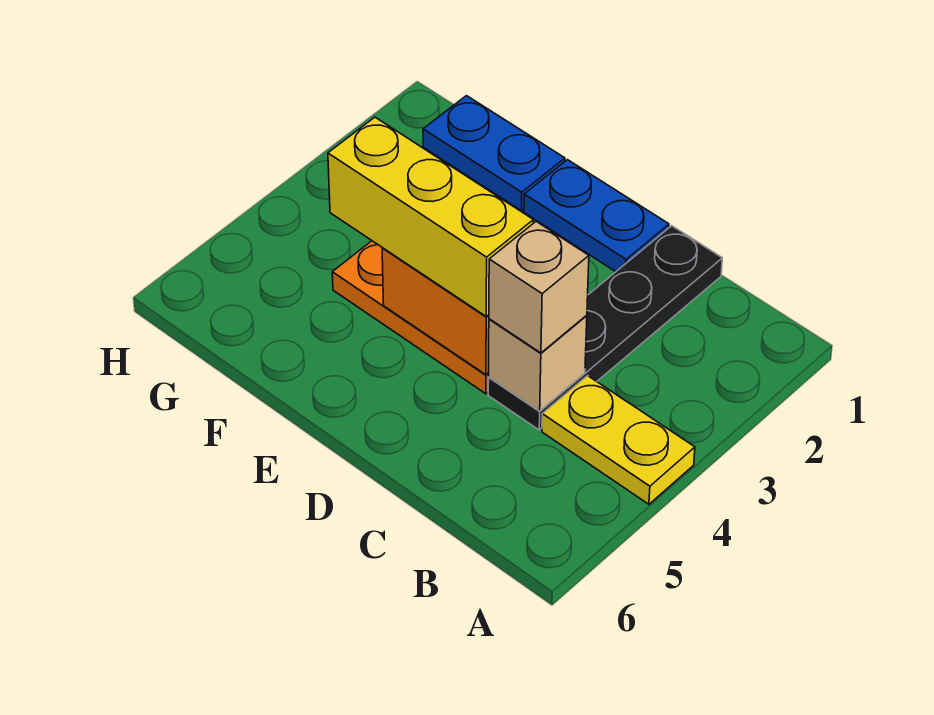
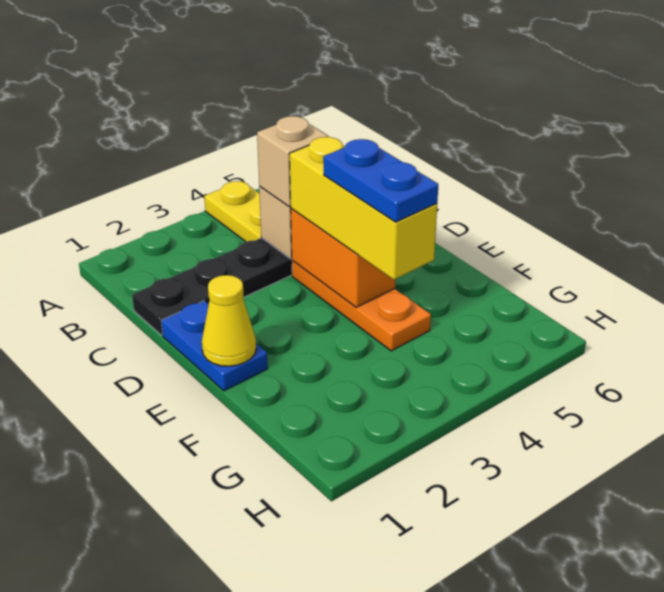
none -> yellow cone E1 level 2
blue plate F1:G1 level 1 -> blue plate E4:F4 level 4

